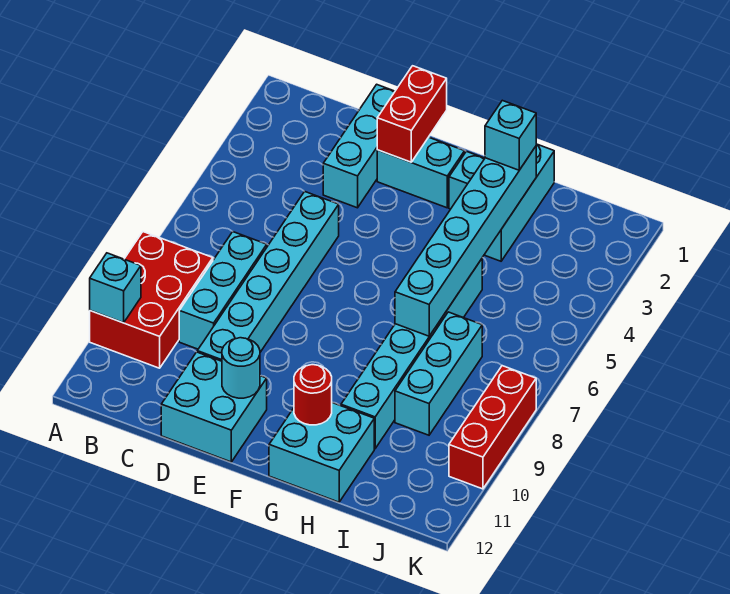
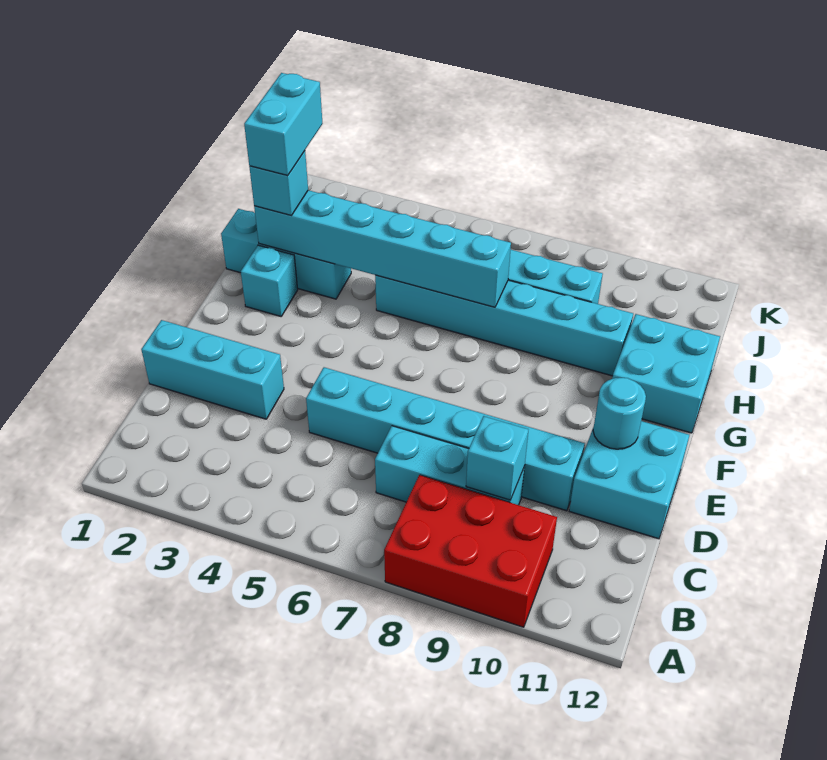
cyan brick A10 level 2 -> cyan brick C9 level 2
red brick E1:E2 level 2 -> none
cyan brick E2:F2 level 1 -> cyan brick H2:I2 level 4
red round brick G11 level 2 -> none
red brick K8:K10 level 1 -> none

